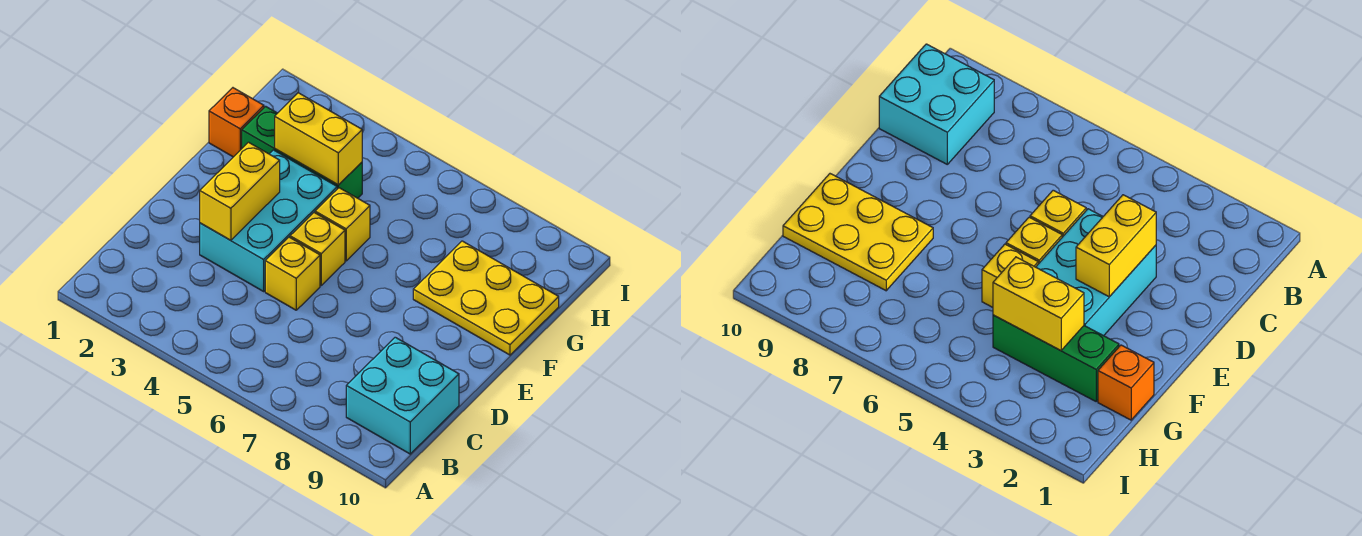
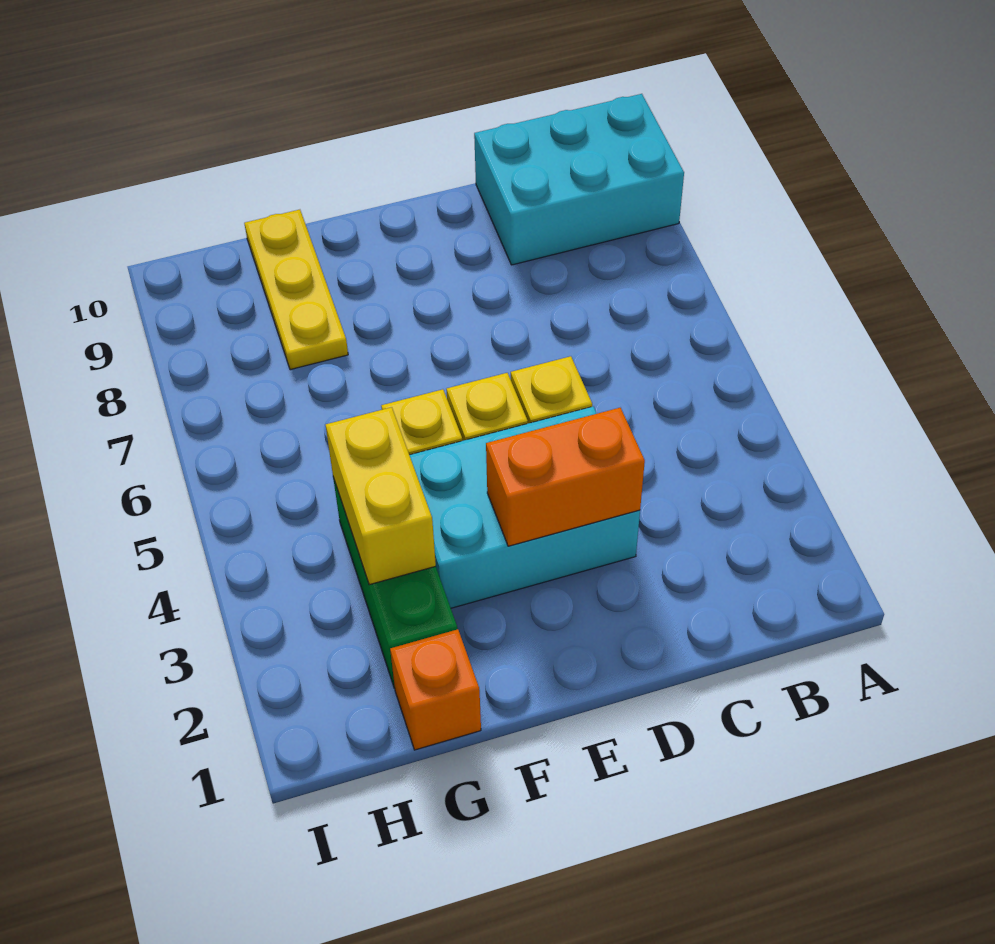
cyan brick B9:C10 level 1 -> cyan brick A9:C10 level 1
yellow brick D3:E3 level 2 -> orange brick D3:E3 level 2
yellow plate F8:G10 level 1 -> yellow plate G8:G10 level 1

